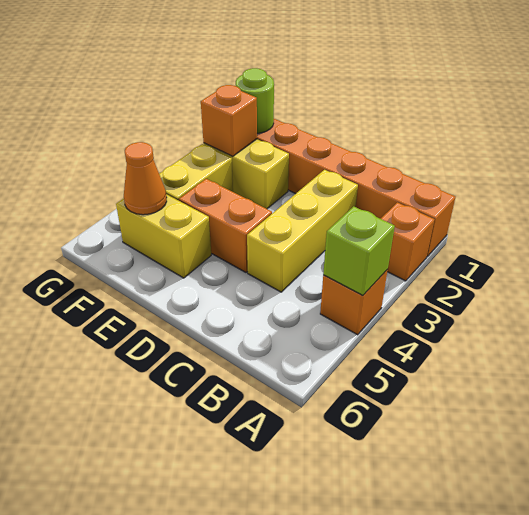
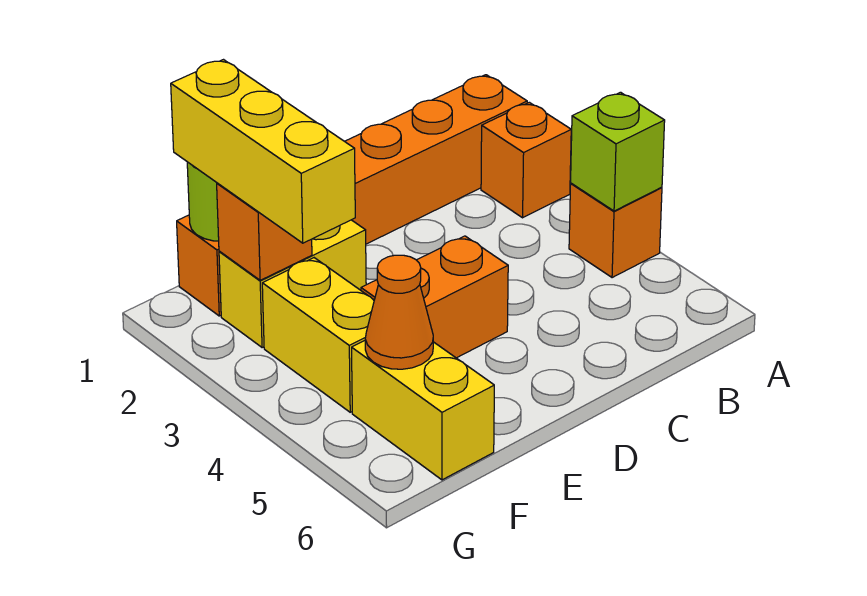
yellow brick C2:C4 level 1 -> yellow brick F1:F3 level 3
yellow brick E5:F5 level 1 -> yellow brick F5:F6 level 1

